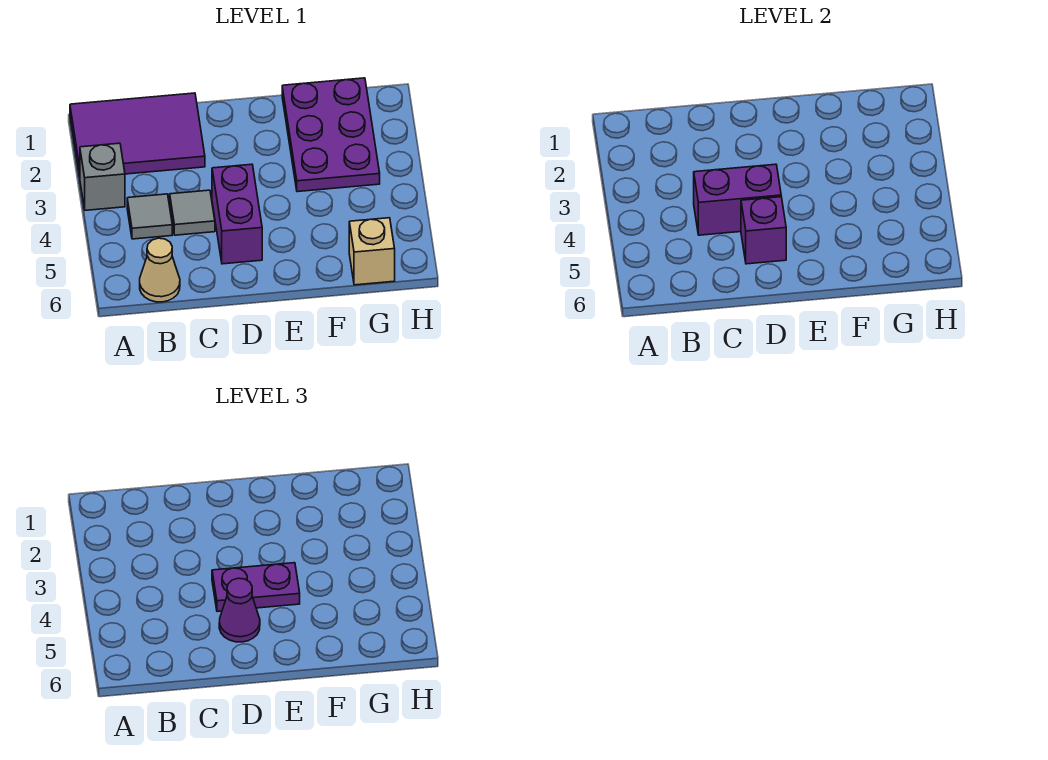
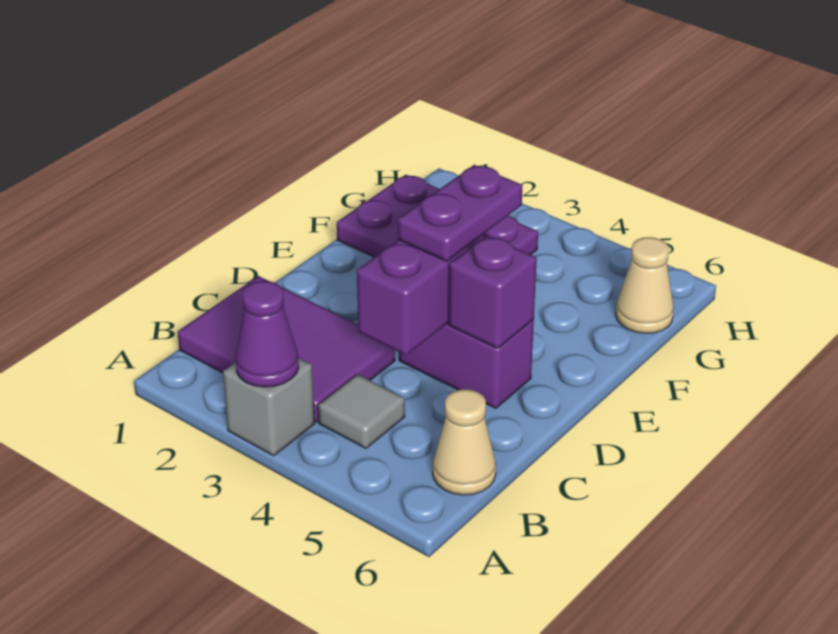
purple tile A1:C2 level 1 -> purple tile B1:C3 level 1
grey tile C4 level 1 -> none
purple cone D5 level 3 -> purple cone A3 level 2
tan brick G6 level 1 -> tan cone G6 level 1

